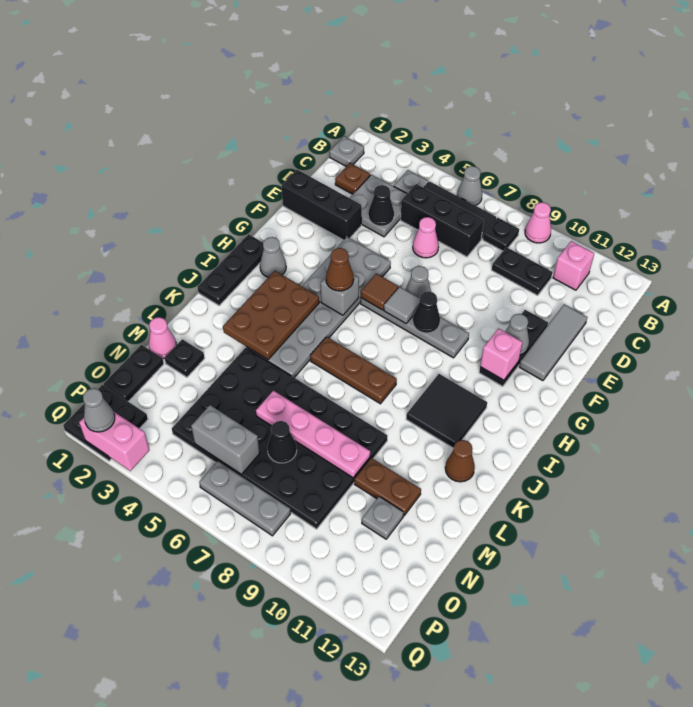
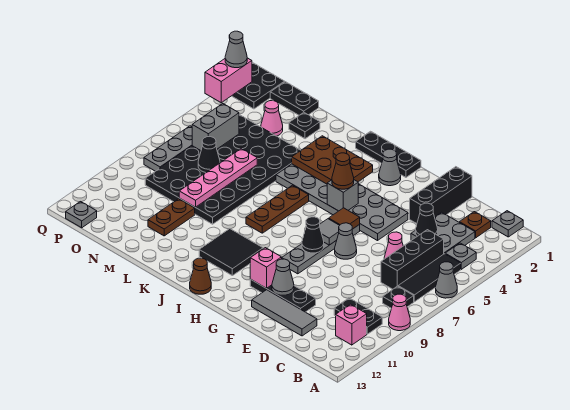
black plate C9:C10 level 1 -> black plate B10:C10 level 1
brown cone K12 level 1 -> brown cone I13 level 1
pink cone M1 level 1 -> pink cone N3 level 1
grey plate N11 level 1 -> grey plate P13 level 1

